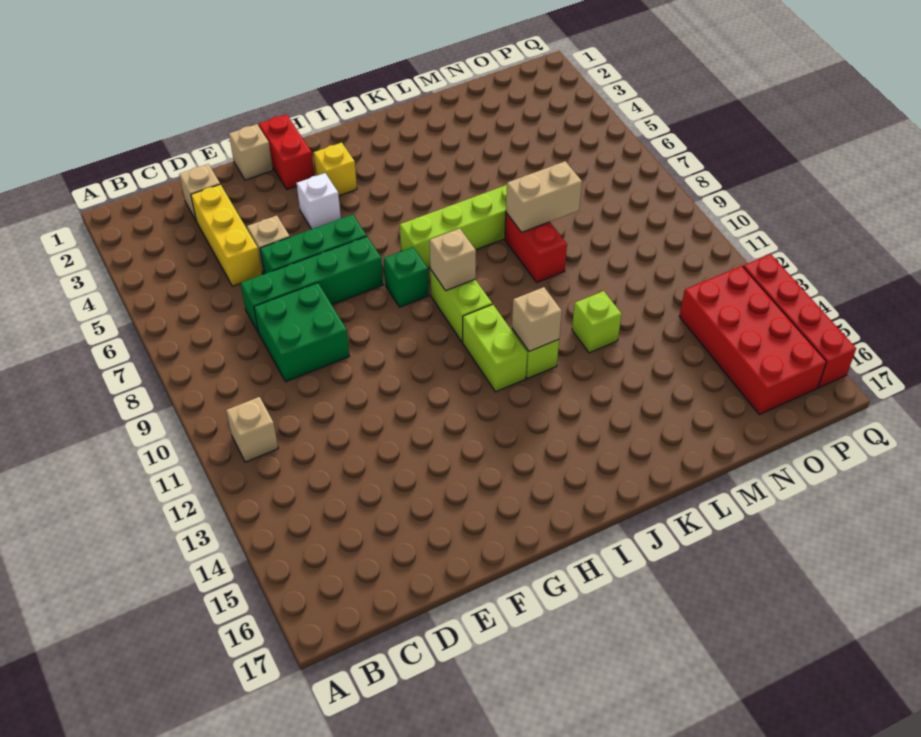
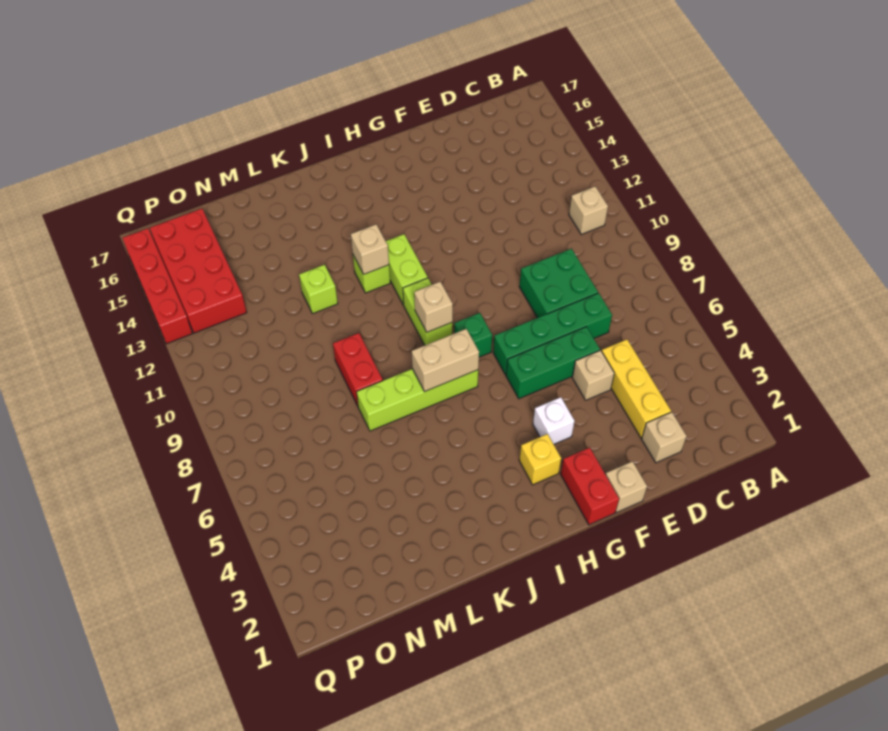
tan brick L8:M8 level 2 -> tan brick I7:J7 level 2

